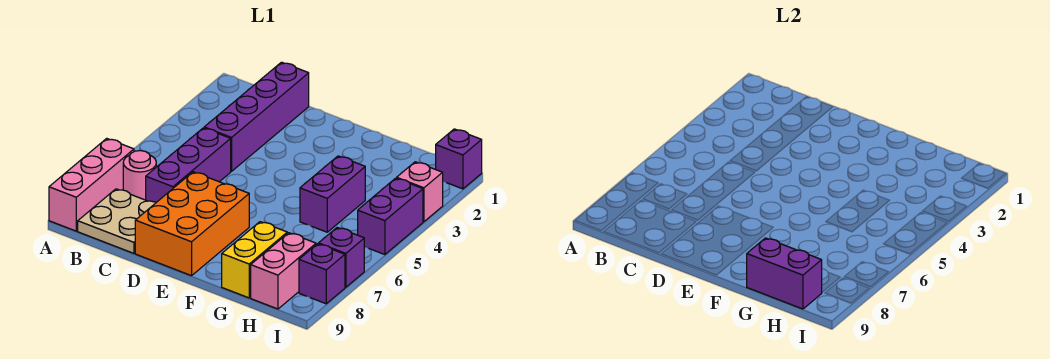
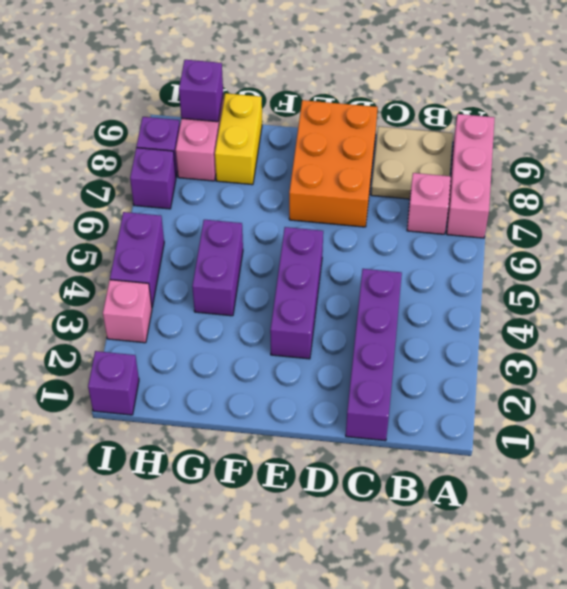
pink round brick B7 level 1 -> pink brick B7 level 1
purple brick C5:C7 level 1 -> purple brick E3:E5 level 1
purple brick G9:H9 level 2 -> purple brick H9 level 2

